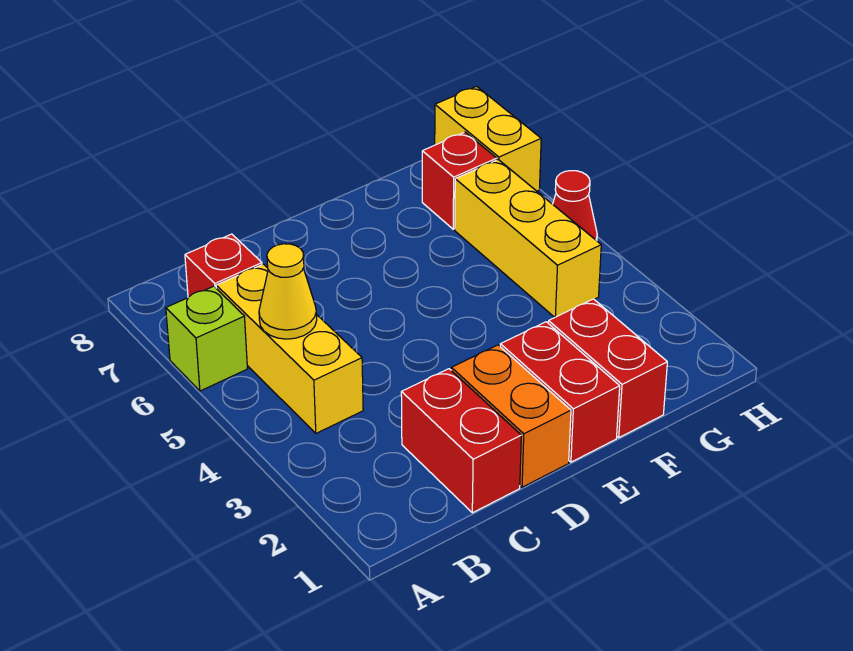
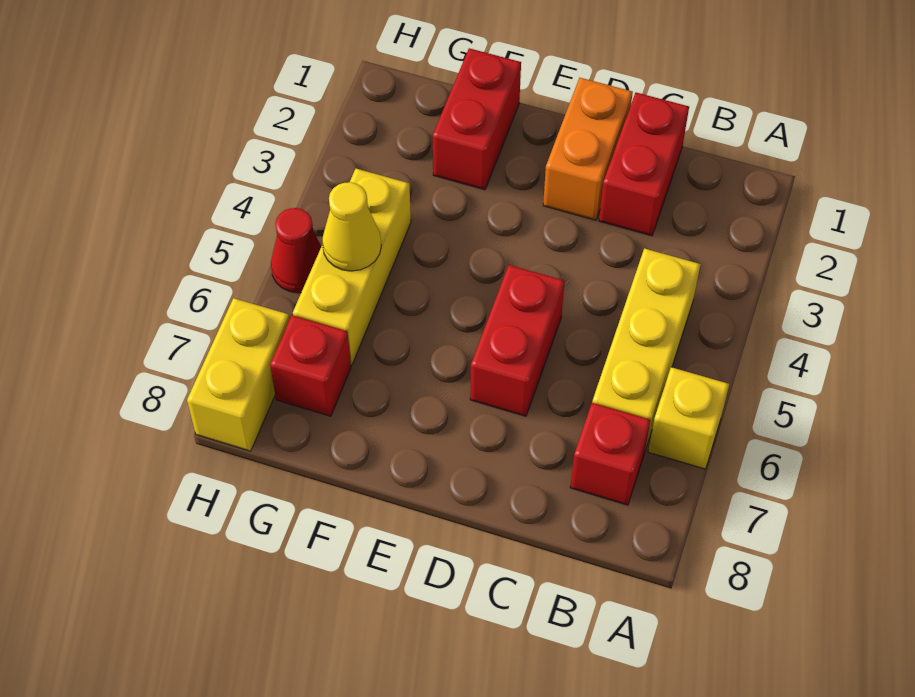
lime brick A6 level 1 -> yellow brick A6 level 1
yellow cone B5 level 2 -> yellow cone G5 level 2
red brick E1:E2 level 1 -> red brick D5:D6 level 1

